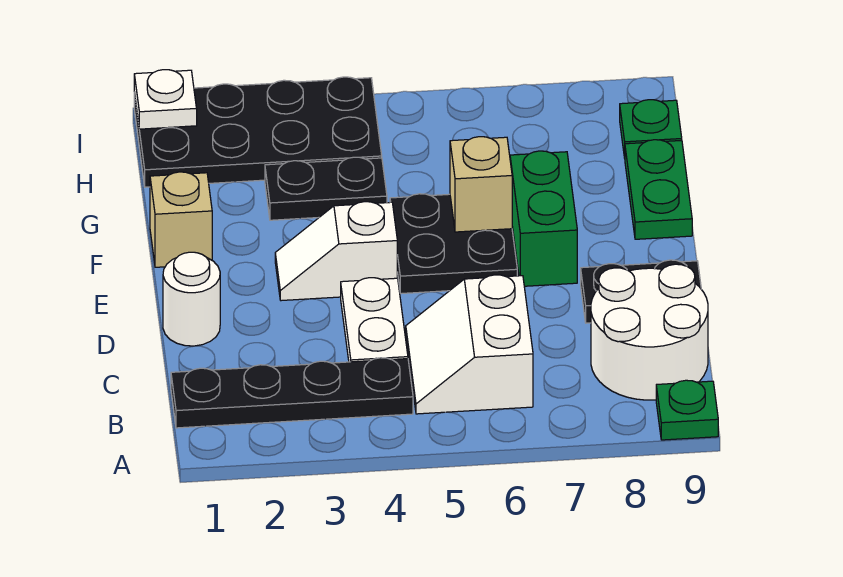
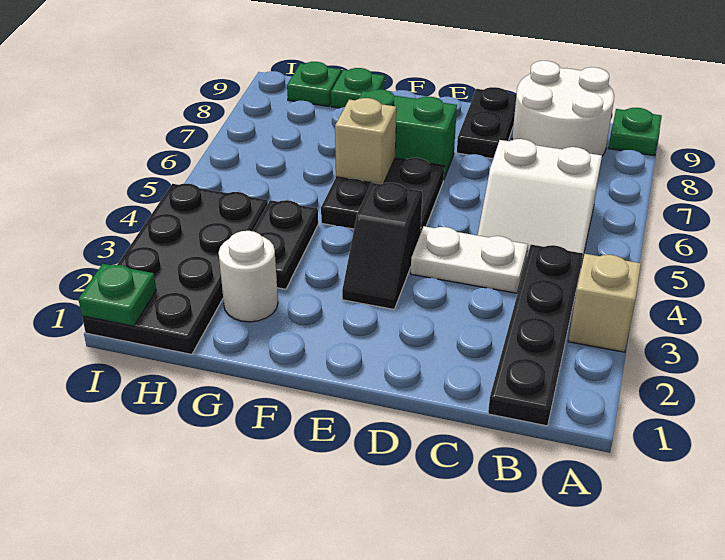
white round brick D1 level 1 -> white round brick G2 level 1
white slope E3:E4 level 1 top 4 -> black slope E3:E4 level 1 top 4
tan brick F1 level 1 -> tan brick A3 level 1
green plate F9:G9 level 1 -> green plate G9 level 1
white plate I1 level 2 -> green plate I1 level 2

